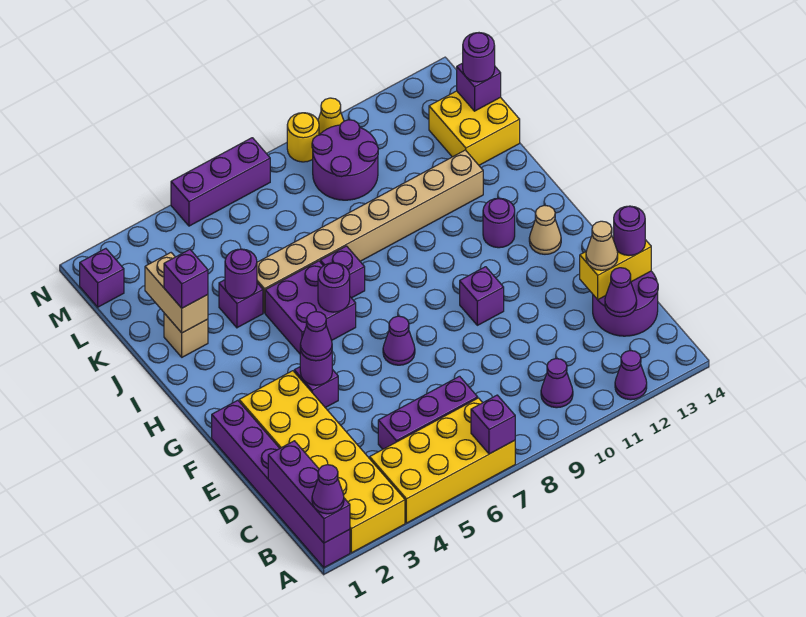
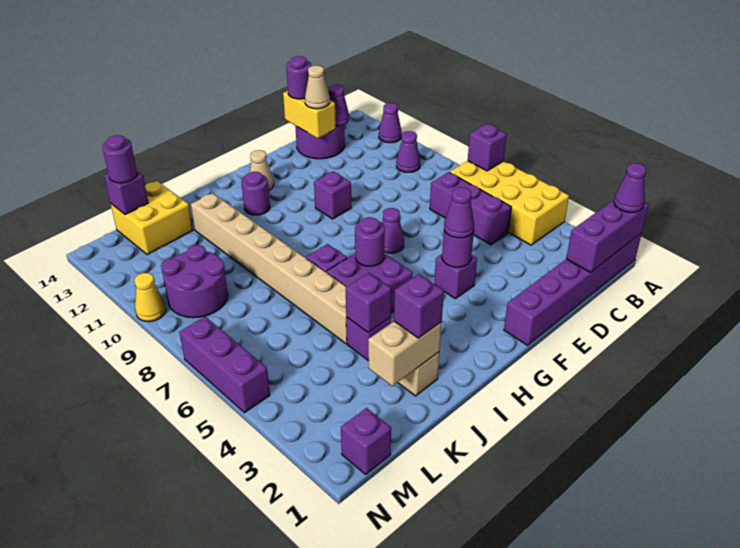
yellow brick A2:F3 level 1 -> none
purple round brick J4 level 2 -> purple brick J4 level 2
yellow round brick N9 level 1 -> none

